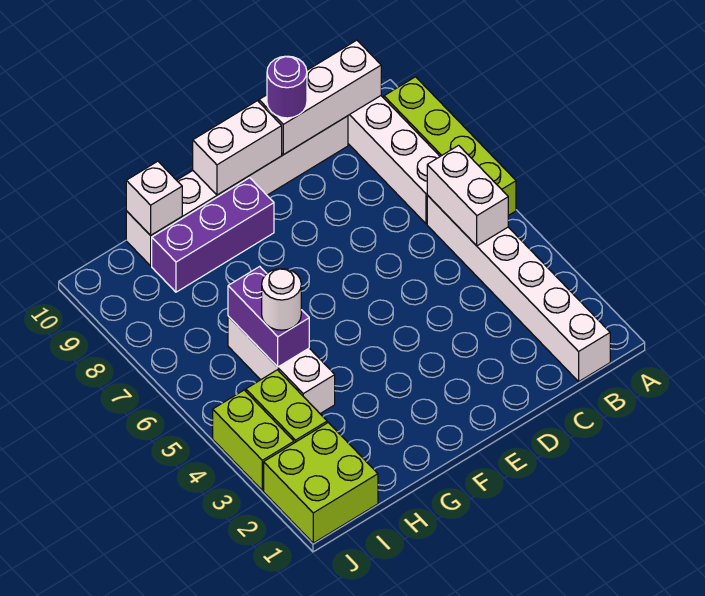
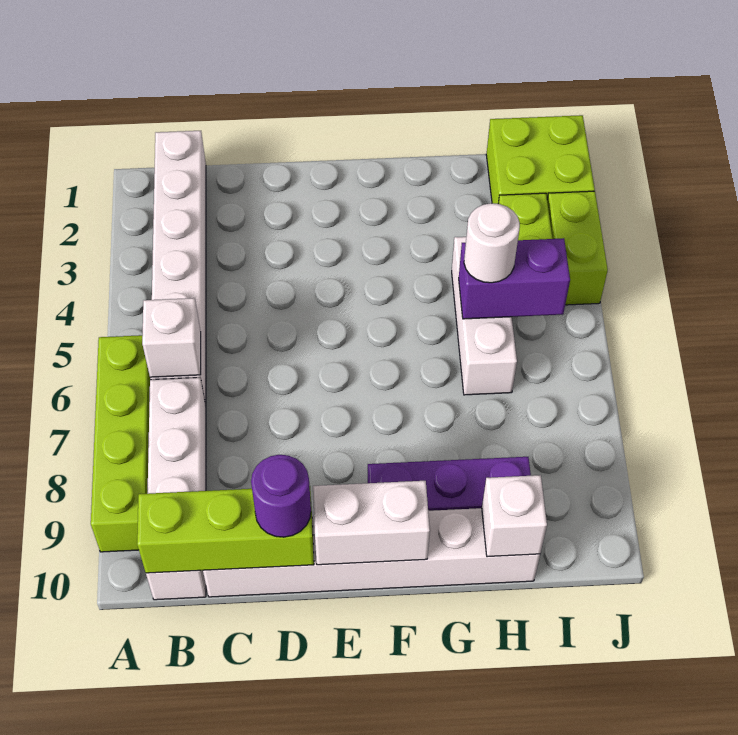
white brick B5:B6 level 2 -> white brick B6 level 2
white brick B10:D10 level 2 -> lime brick B10:D10 level 2
purple brick H5:H6 level 2 -> purple brick H5:I5 level 2

